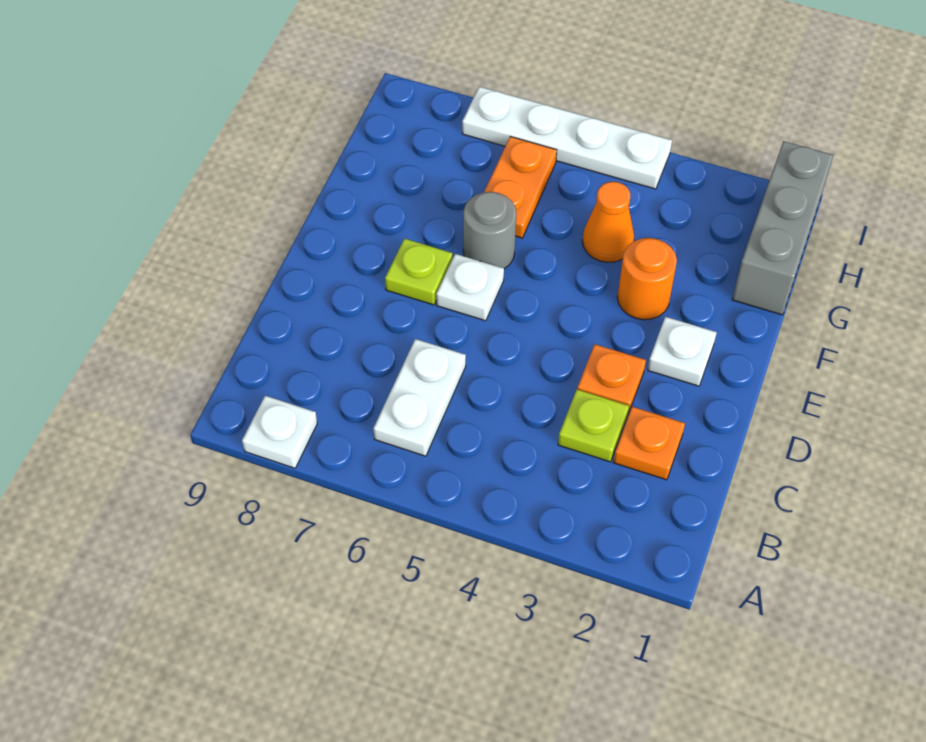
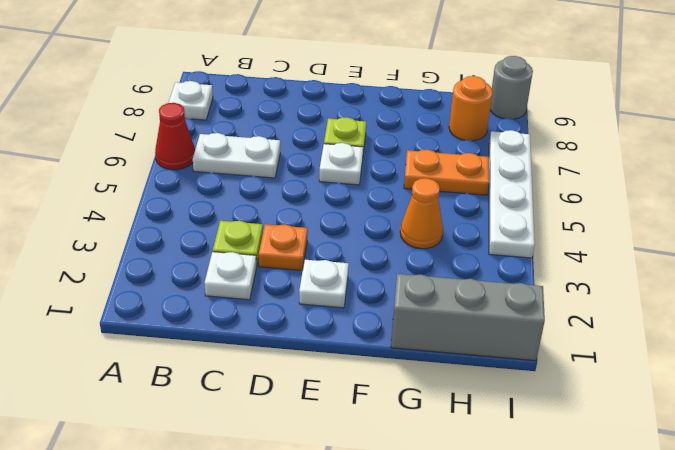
none -> red cone A6 level 1
orange plate C2 level 1 -> white plate C2 level 1
orange round brick F3 level 1 -> orange round brick H8 level 1
grey round brick F6 level 1 -> grey round brick I9 level 1

